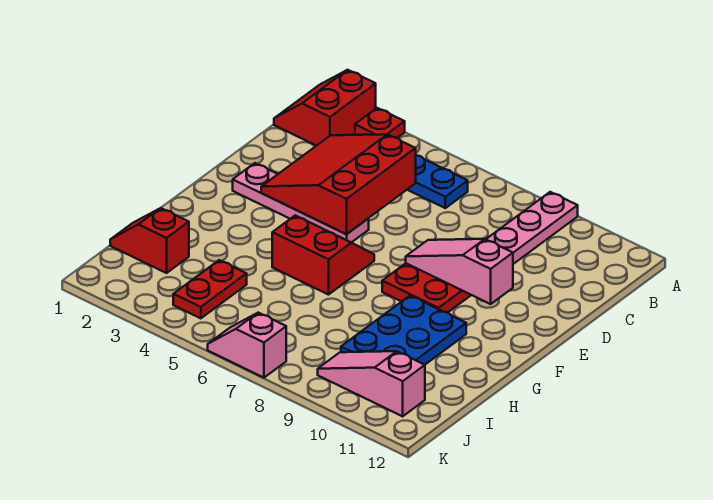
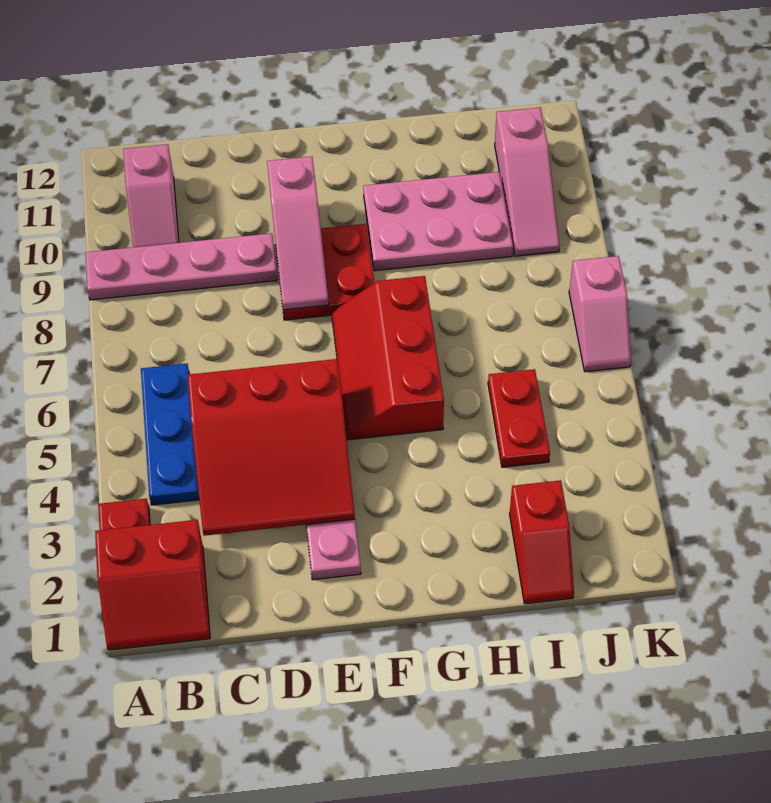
none -> pink slope B10:B11 level 1 top 11
red slope F5:G6 level 1 top G -> red slope F5:G7 level 1 top G
blue plate G9:I10 level 1 -> pink plate G9:I10 level 1
red plate I4:J4 level 1 -> red plate I4:I5 level 1

